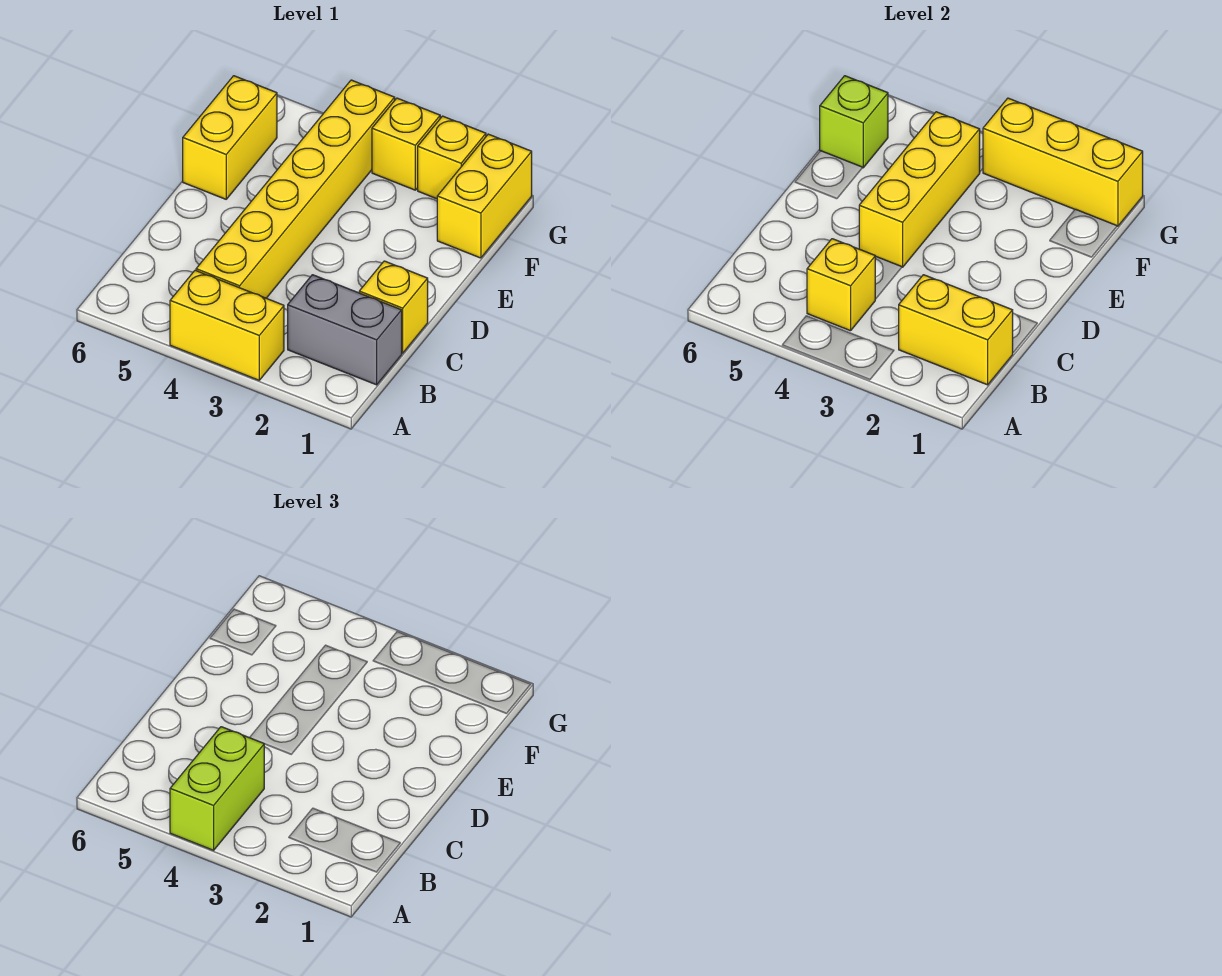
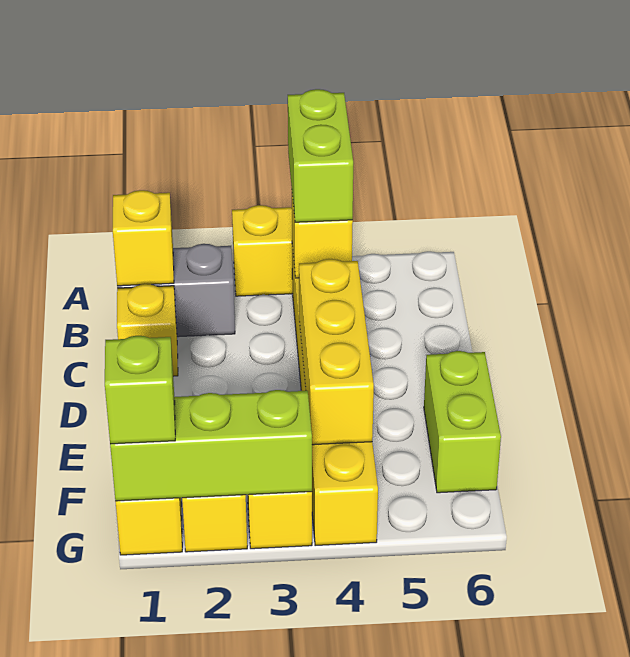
yellow brick B1:B2 level 2 -> yellow brick B1 level 2
yellow brick E6:F6 level 1 -> lime brick E6:F6 level 1
lime brick F6 level 2 -> lime brick G1 level 3
yellow brick G1:G3 level 2 -> lime brick G1:G3 level 2

